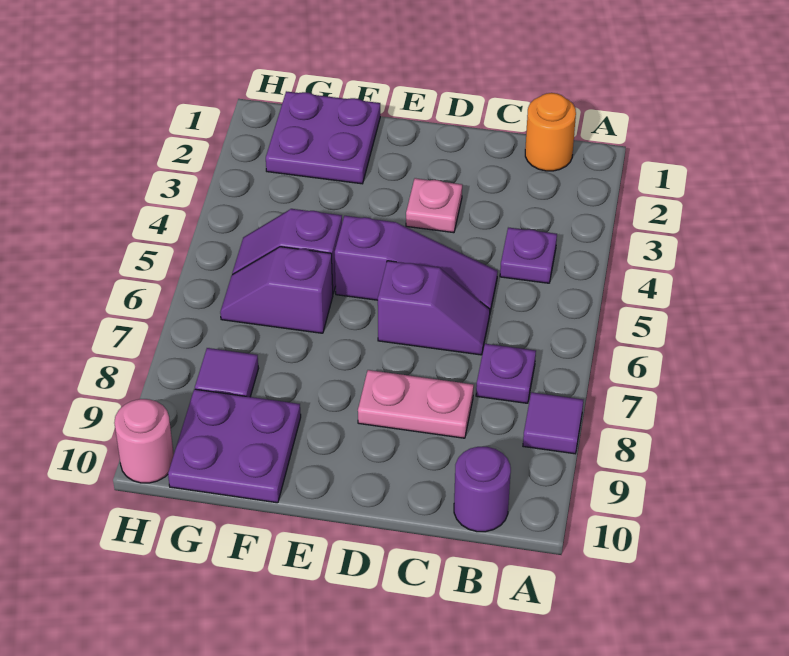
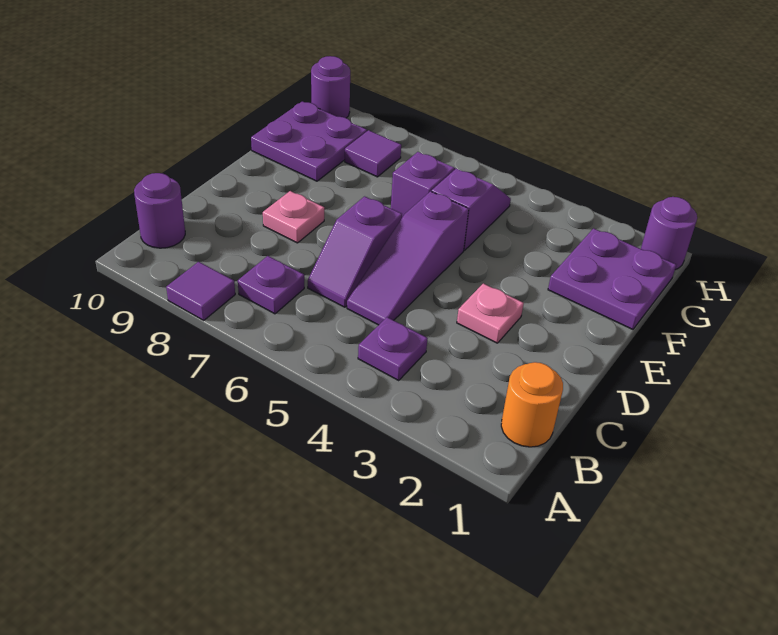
pink plate C8:D8 level 1 -> pink plate D8 level 1
none -> purple round brick H1 level 1
pink round brick H10 level 1 -> purple round brick H10 level 1

